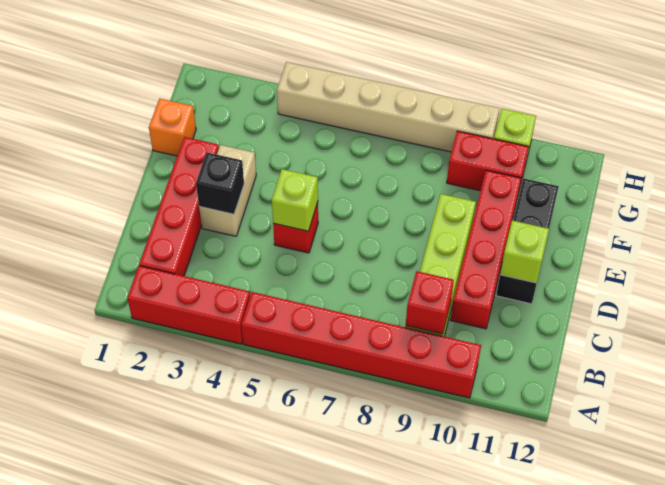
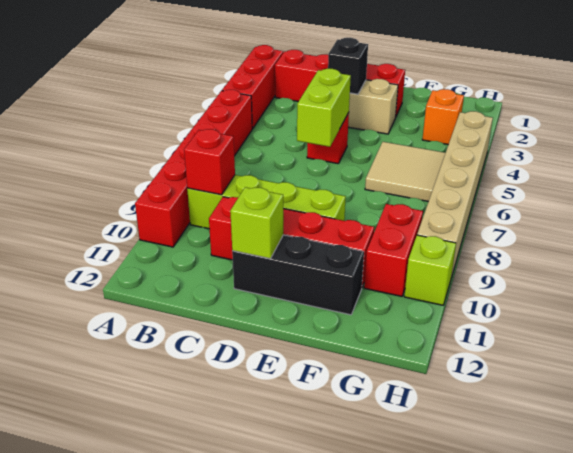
lime brick D5 level 2 -> lime brick D5:D6 level 2
orange brick F1 level 1 -> orange brick G3 level 1
none -> tan tile F5:G6 level 1

